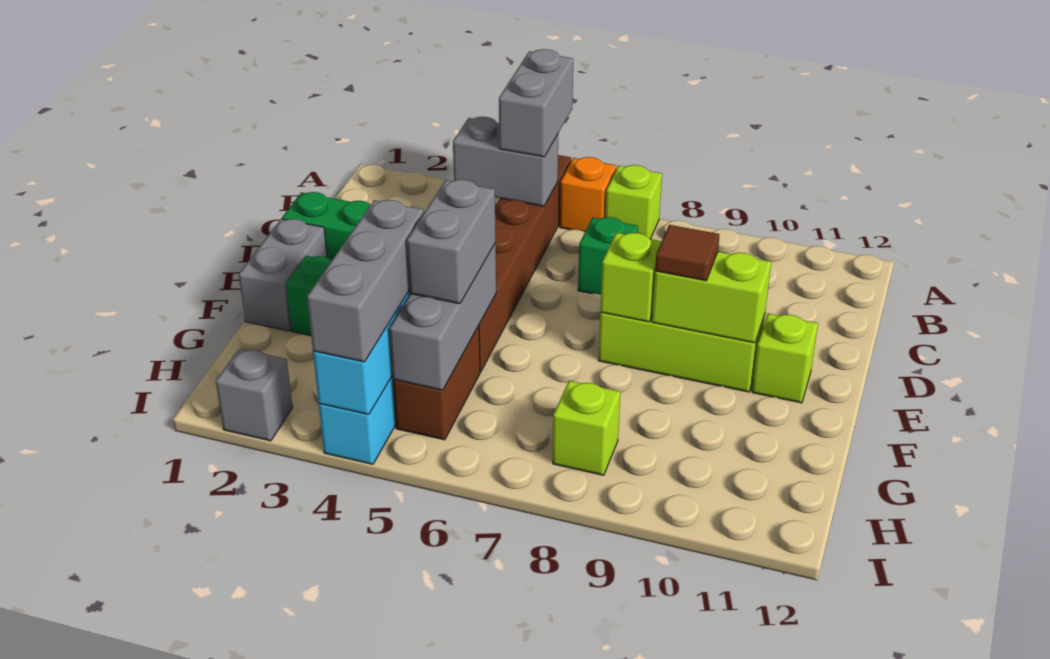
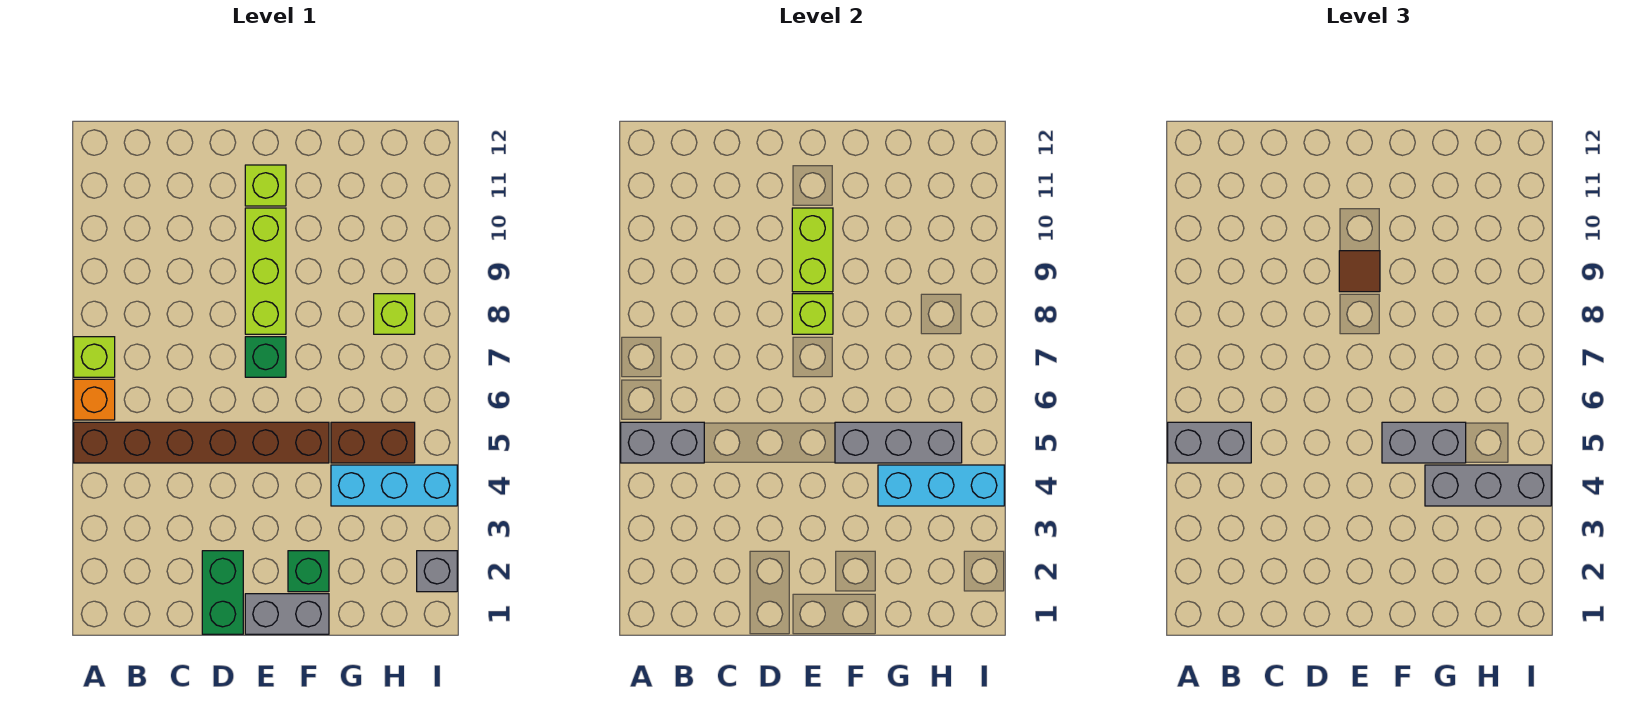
grey brick B4:B5 level 2 -> grey brick A5:B5 level 2
green brick C7 level 1 -> green brick E7 level 1

